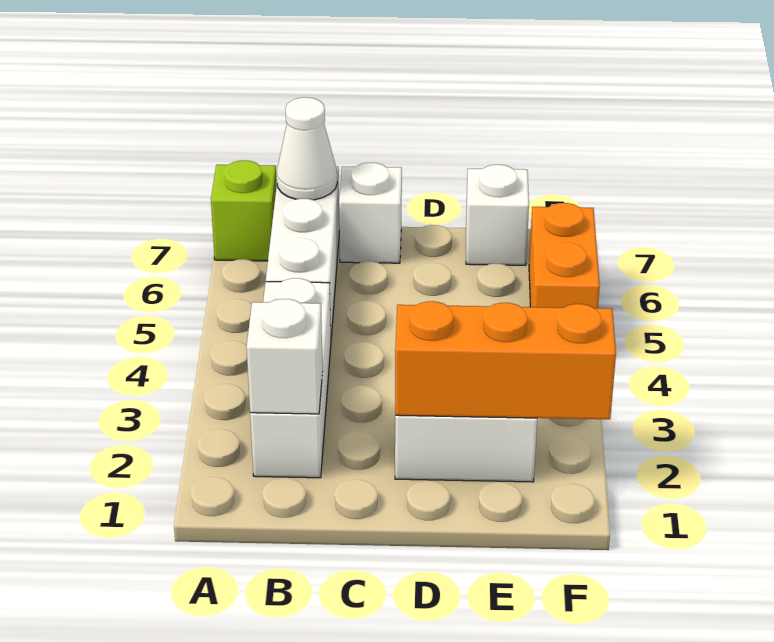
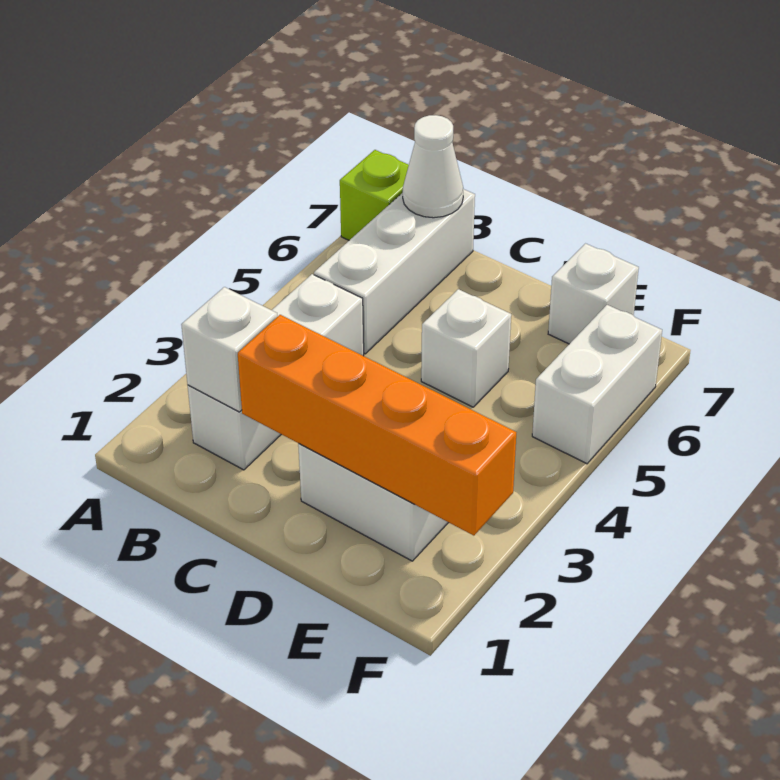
white brick C7 level 1 -> white brick D5 level 1
orange brick D2:F2 level 2 -> orange brick C2:F2 level 2
orange brick F5:F6 level 1 -> white brick F5:F6 level 1

